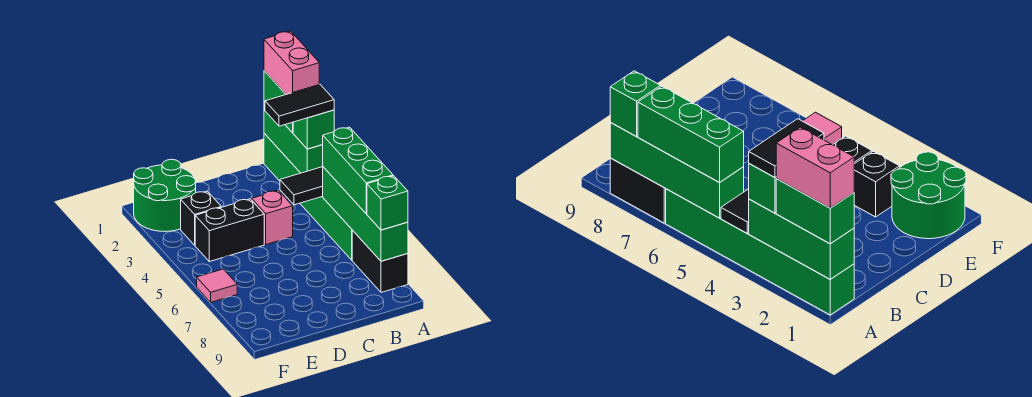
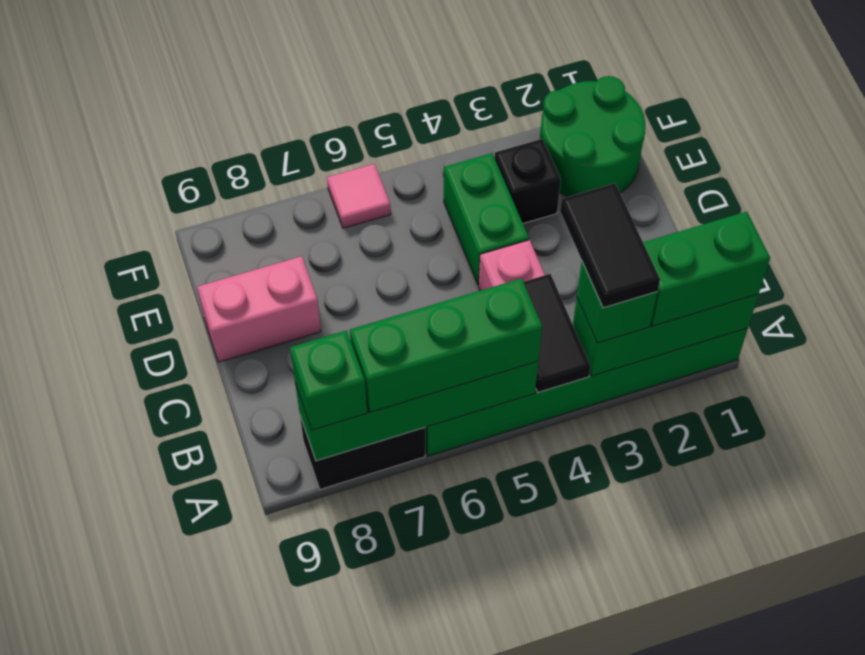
pink brick A1:A2 level 4 -> pink brick D8:D9 level 1
black brick D4:E4 level 1 -> green brick D4:E4 level 1

